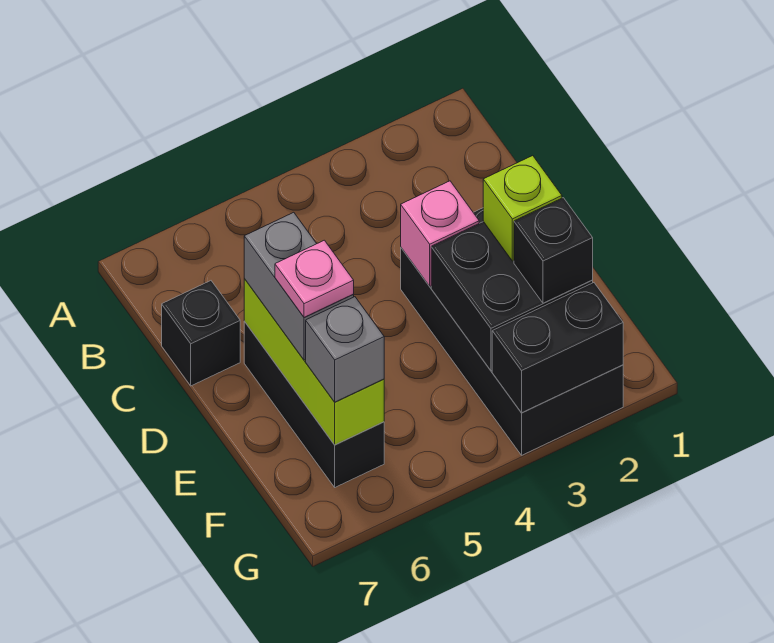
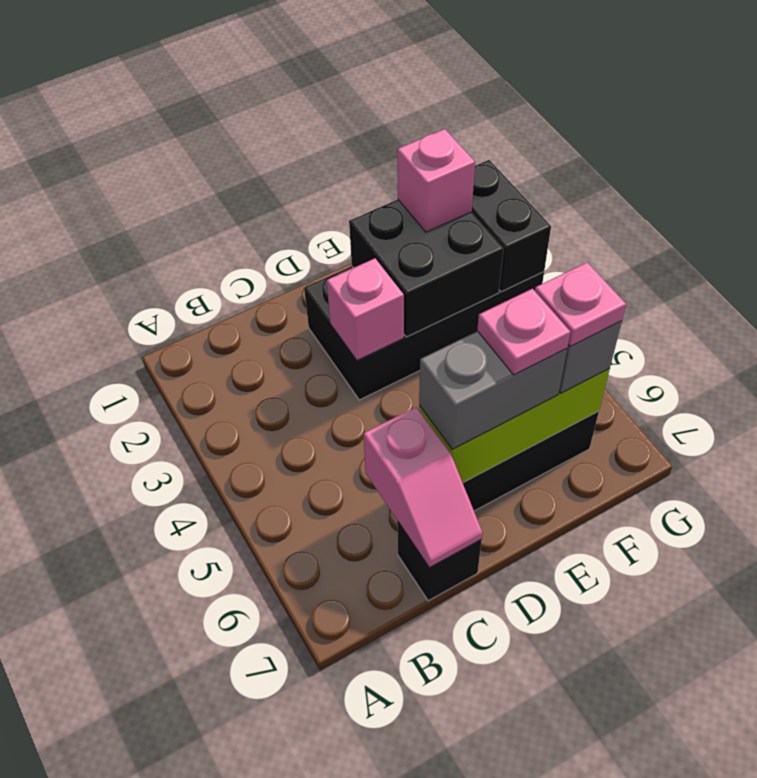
none -> pink slope C6:C7 level 2 top 6
lime brick E2 level 3 -> none
black brick F2 level 3 -> pink brick F2 level 3
none -> pink plate F6 level 4

